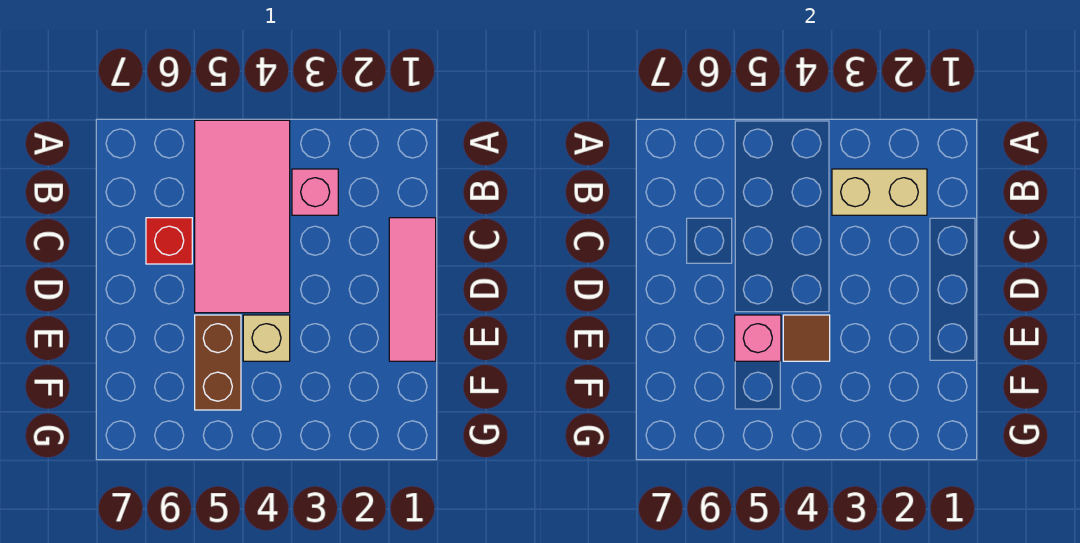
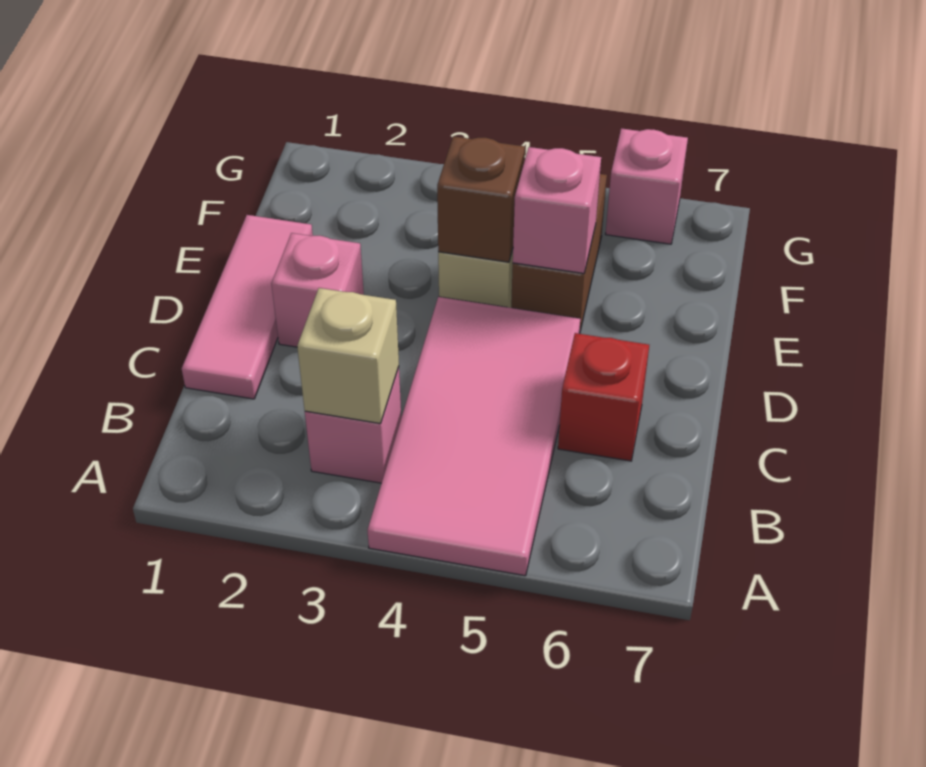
tan brick B2:B3 level 2 -> tan brick B3 level 2
none -> pink brick D2 level 1
brown tile E4 level 2 -> brown brick E4 level 2
none -> pink brick G6 level 1

